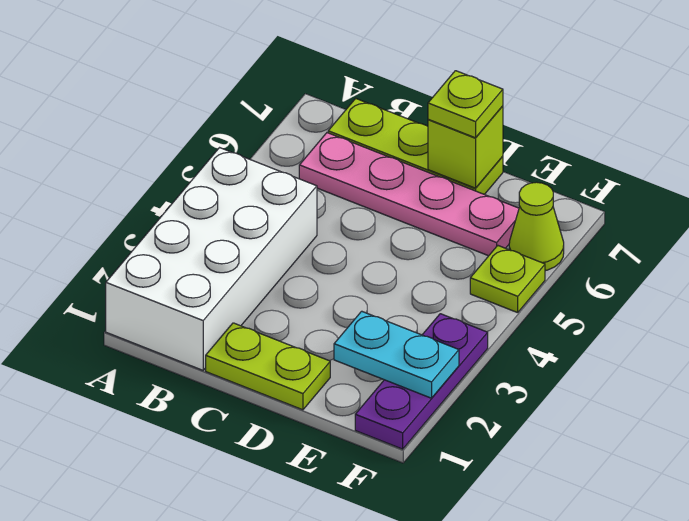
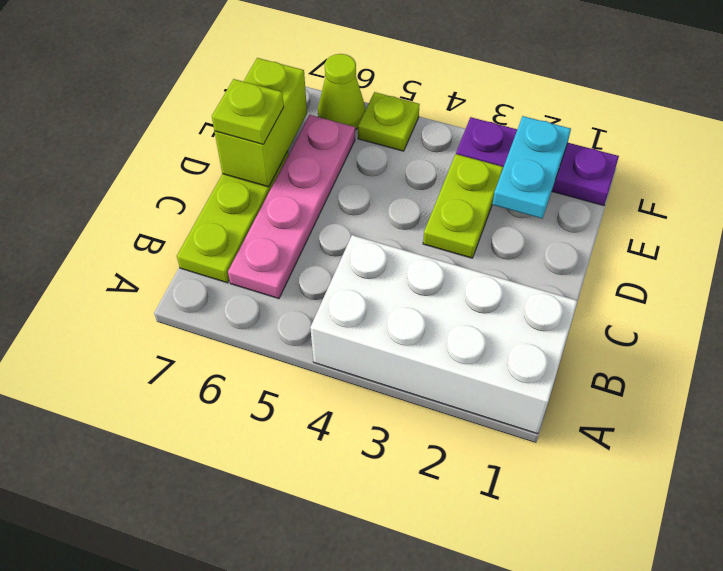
lime plate C1:D1 level 1 -> lime plate D3:E3 level 1
lime brick D7 level 2 -> lime brick D7:E7 level 2

